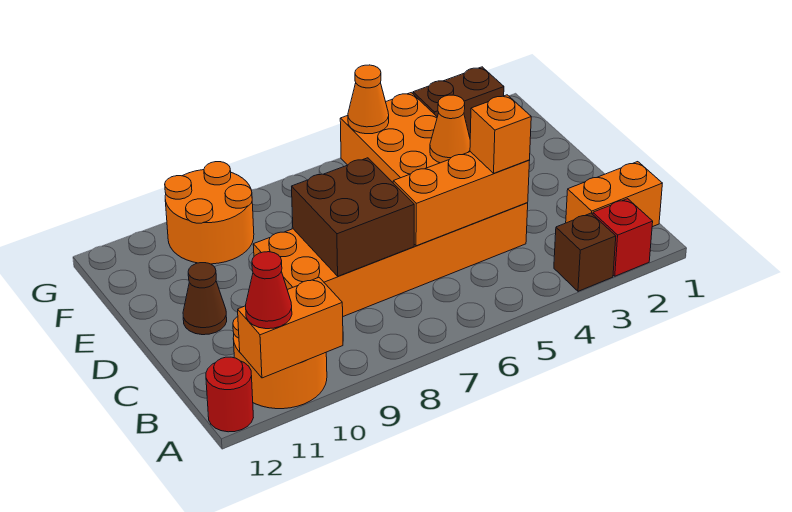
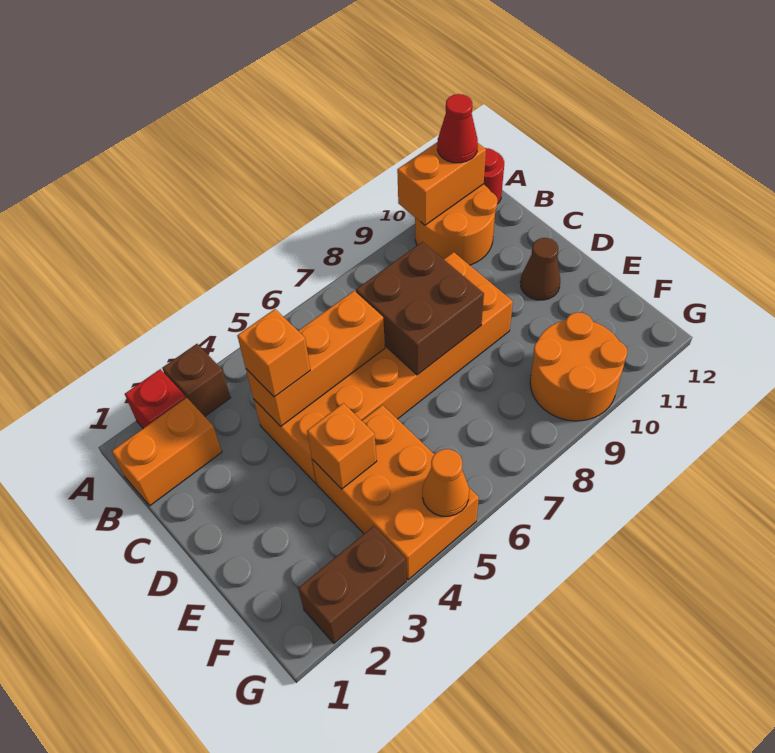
orange cone E4 level 2 -> orange brick E4 level 2

